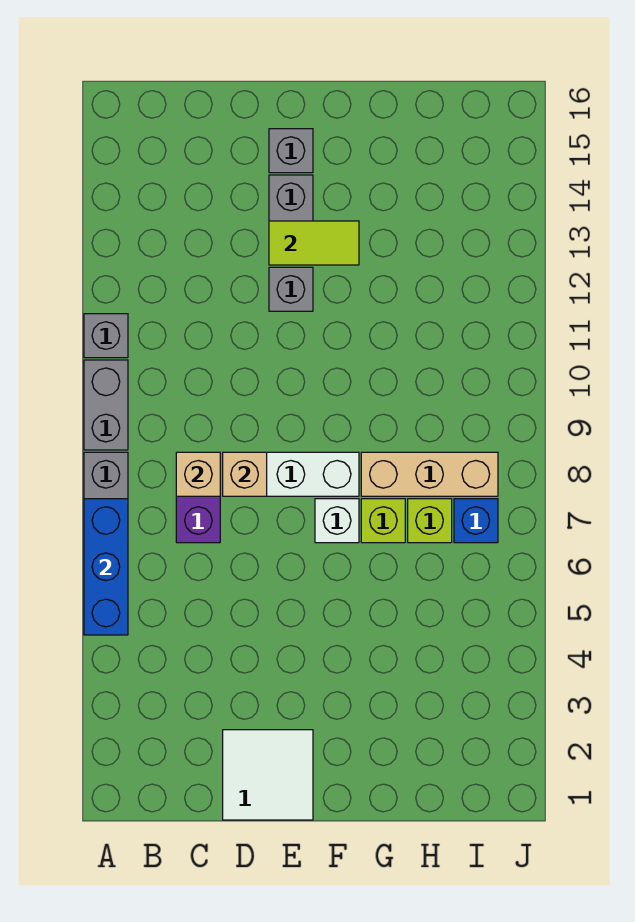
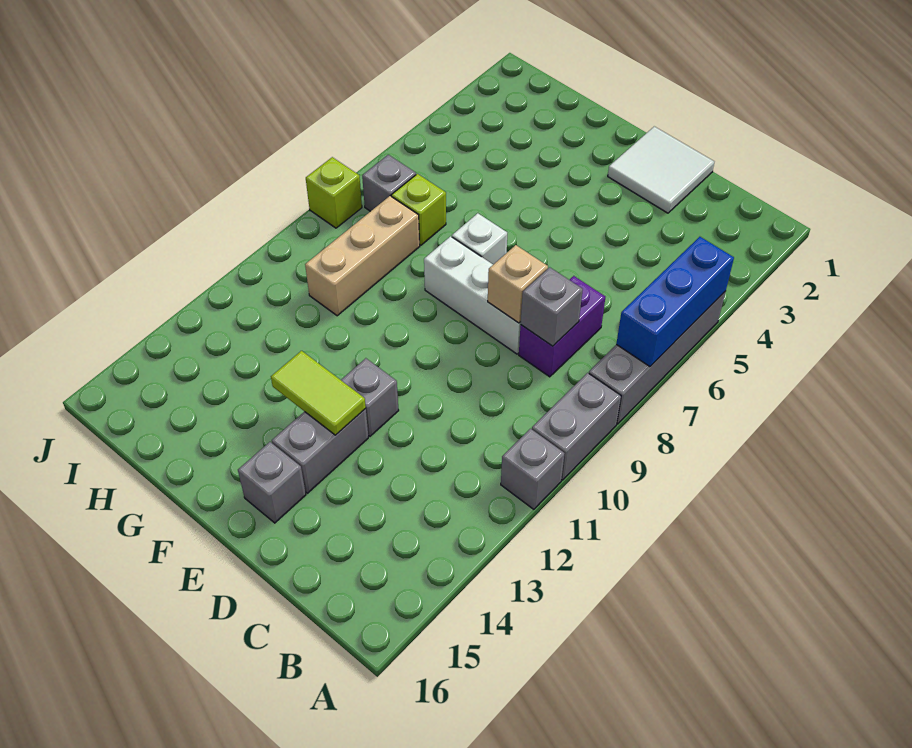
tan brick C8 level 2 -> grey brick C8 level 2
lime brick G7 level 1 -> lime brick J8 level 1
tan brick G8:I8 level 1 -> tan brick H8:H10 level 1
blue brick I7 level 1 -> grey brick I7 level 1

